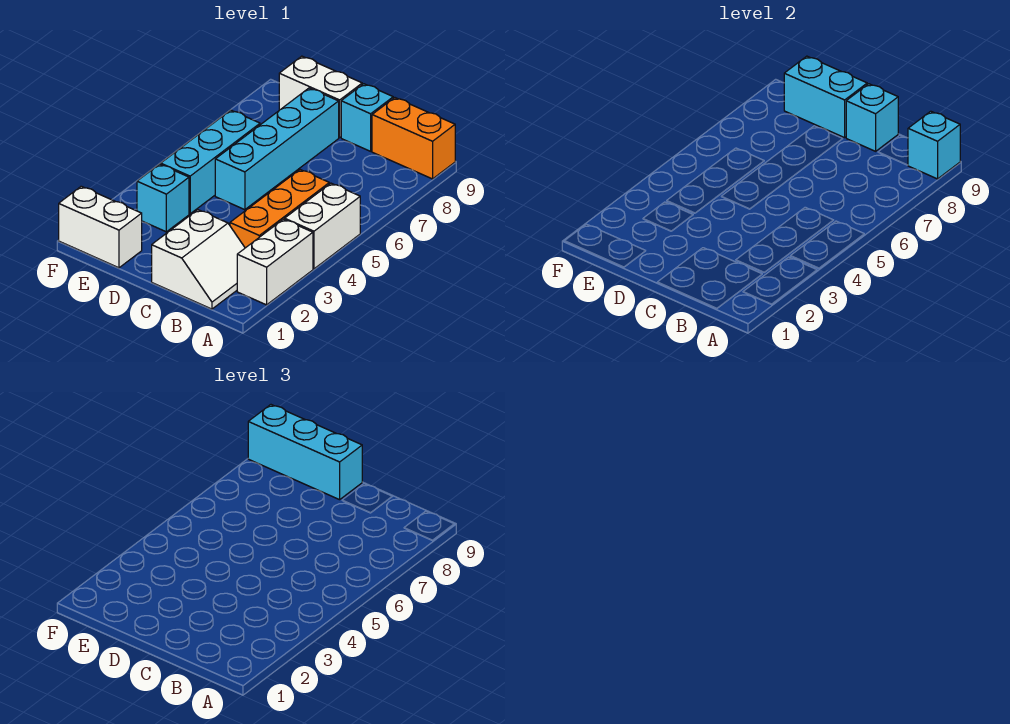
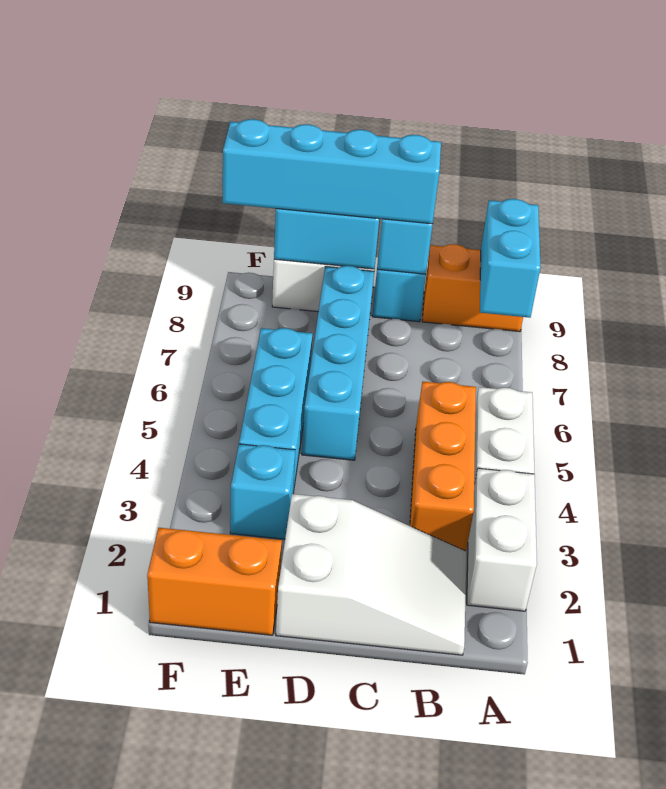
cyan brick A9 level 2 -> cyan brick A8:A9 level 2
white slope B1:C2 level 1 top C -> white slope B1:D2 level 1 top D
cyan brick D9:F9 level 3 -> cyan brick C9:F9 level 3
white brick E1:F1 level 1 -> orange brick E1:F1 level 1

